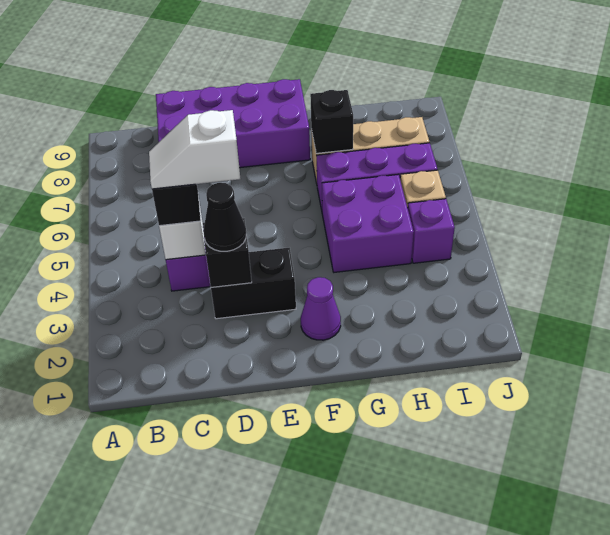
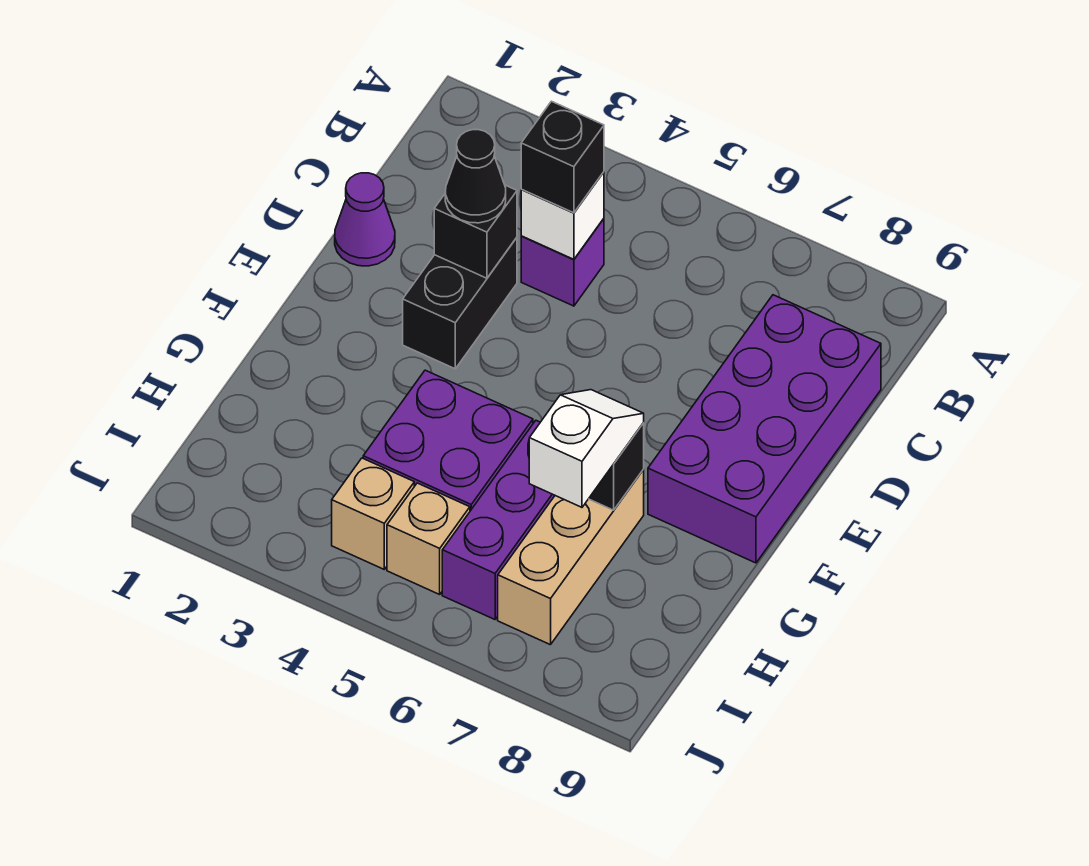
white slope C4:D4 level 4 top D -> white slope G7:H7 level 3 top H
purple cone F2 level 1 -> purple cone D1 level 1
purple brick I4 level 1 -> tan brick I4 level 1

